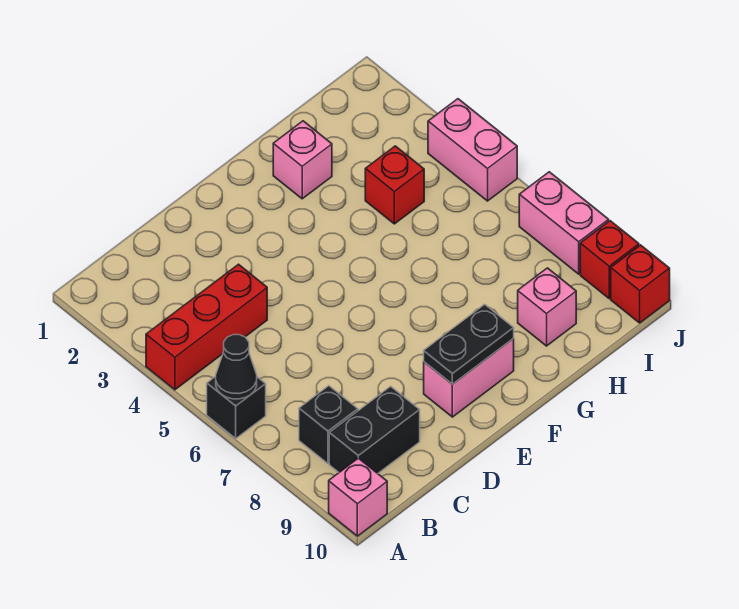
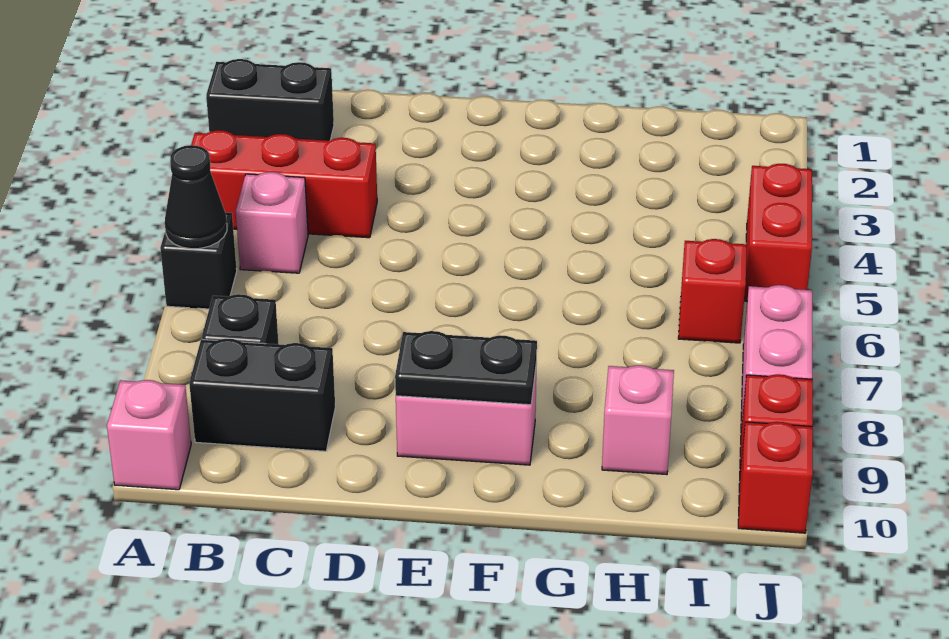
none -> black brick A2:B2 level 1
pink brick G2 level 1 -> pink brick B5 level 1
red brick H4 level 1 -> red brick I6 level 1
pink brick J4:J5 level 1 -> red brick J4:J5 level 1

